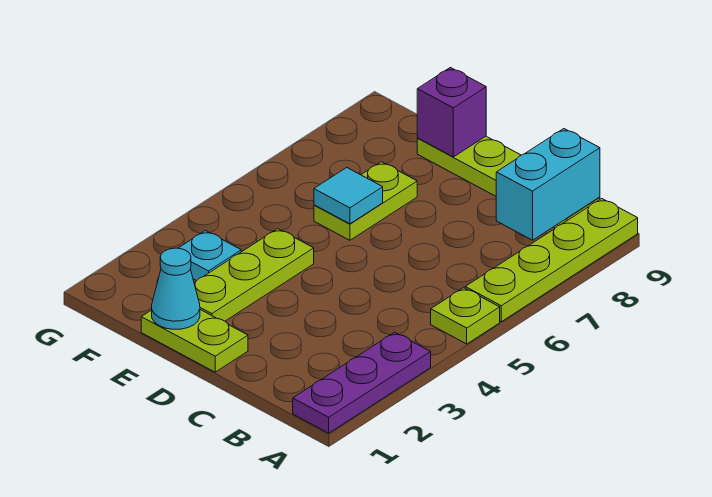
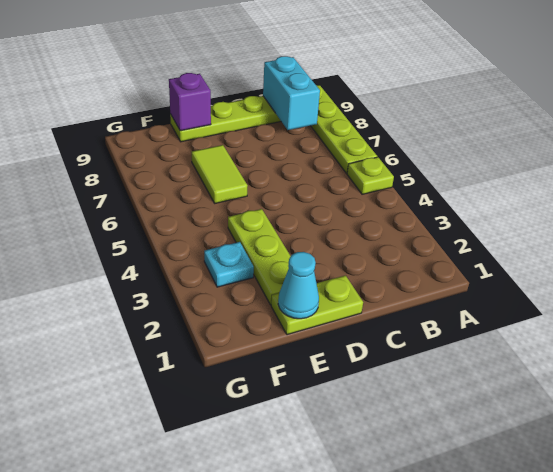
purple plate A1:A3 level 1 -> none
lime plate E6:E7 level 1 -> lime tile E6:E7 level 1
cyan tile E6 level 2 -> none

